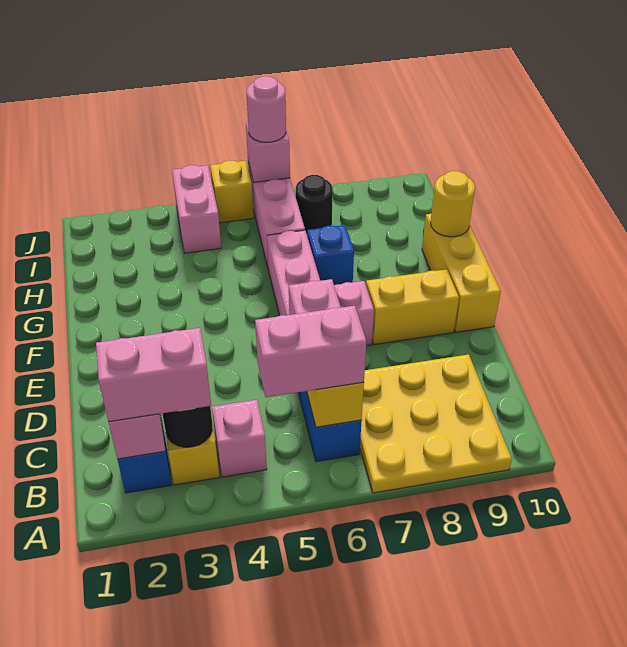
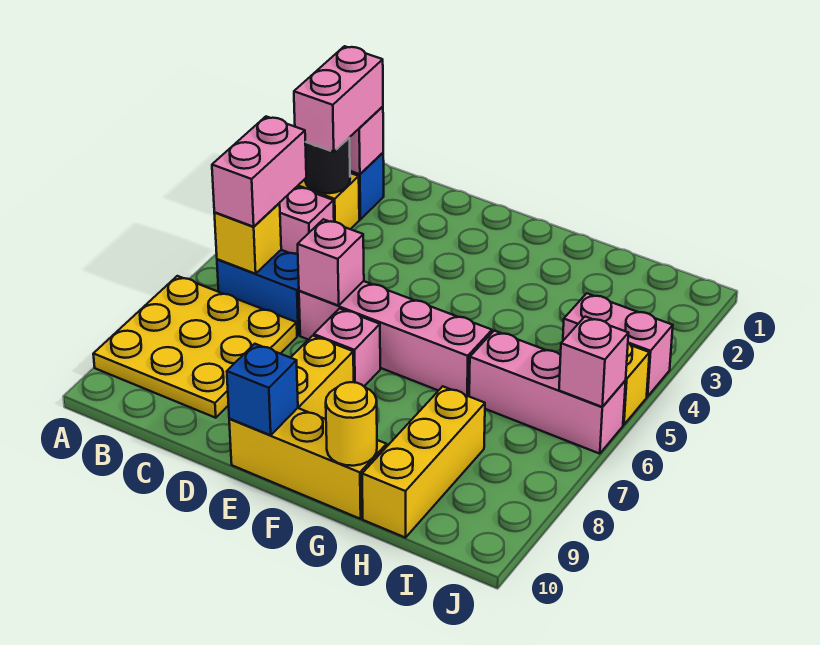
blue brick G7 level 1 -> blue brick E10 level 2
none -> yellow brick H8:H10 level 1
black round brick I7 level 1 -> none
pink round brick J6 level 3 -> none

